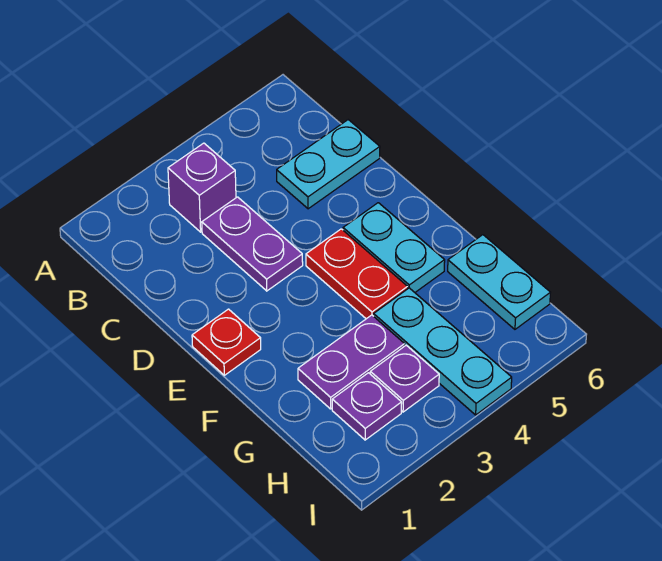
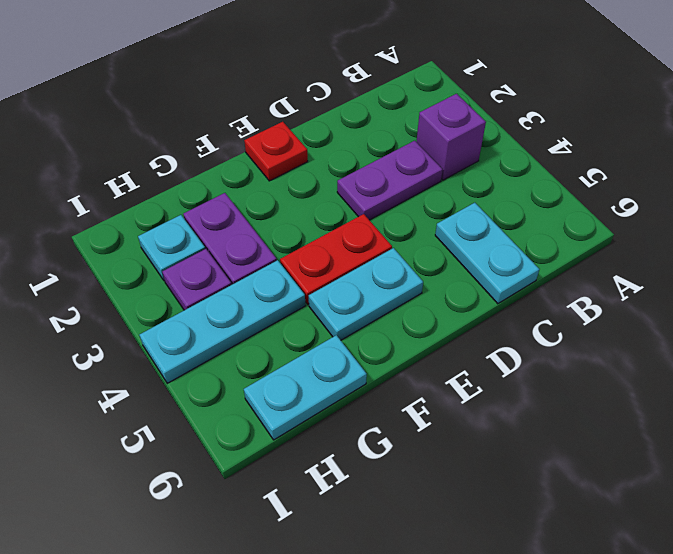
purple plate H2 level 1 -> cyan plate H2 level 1

